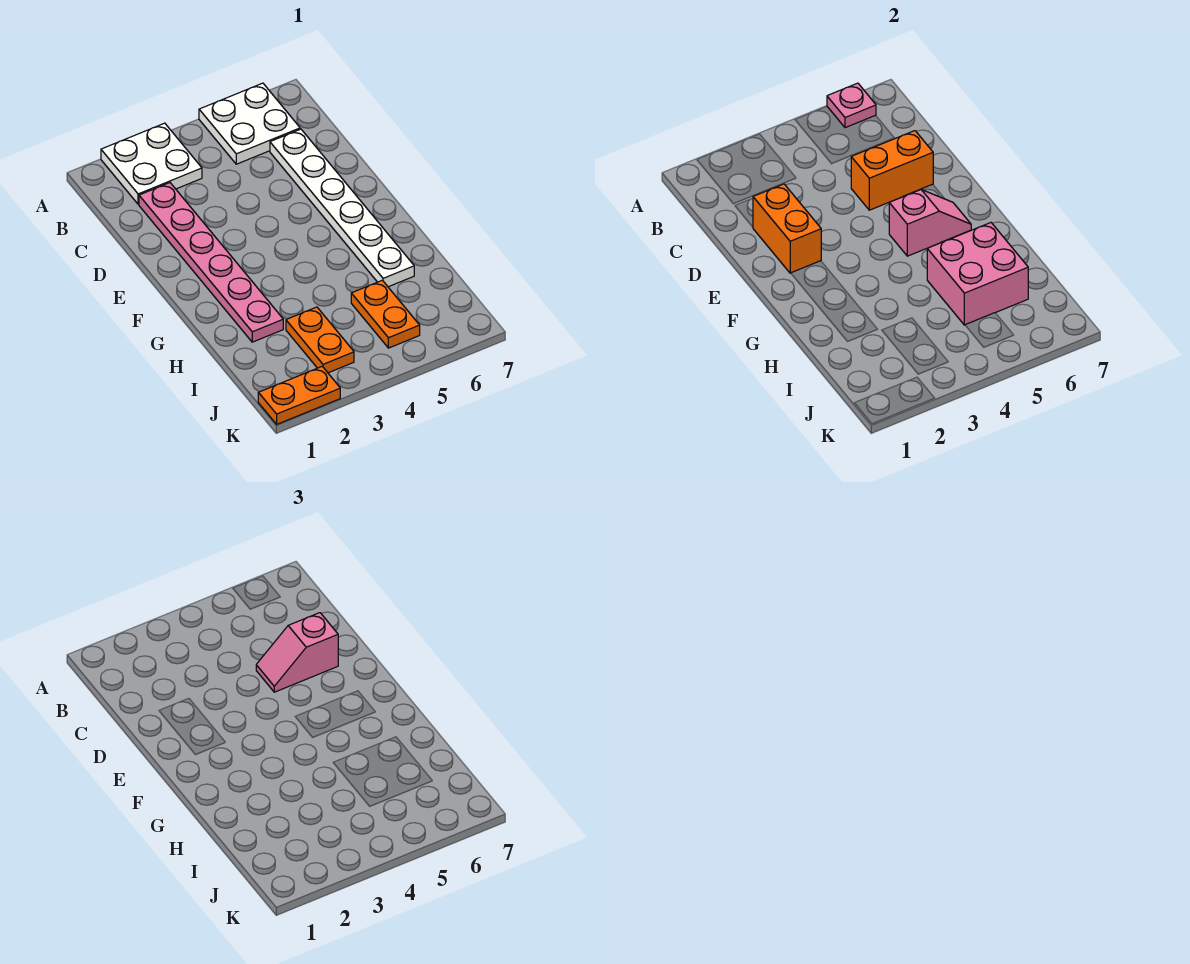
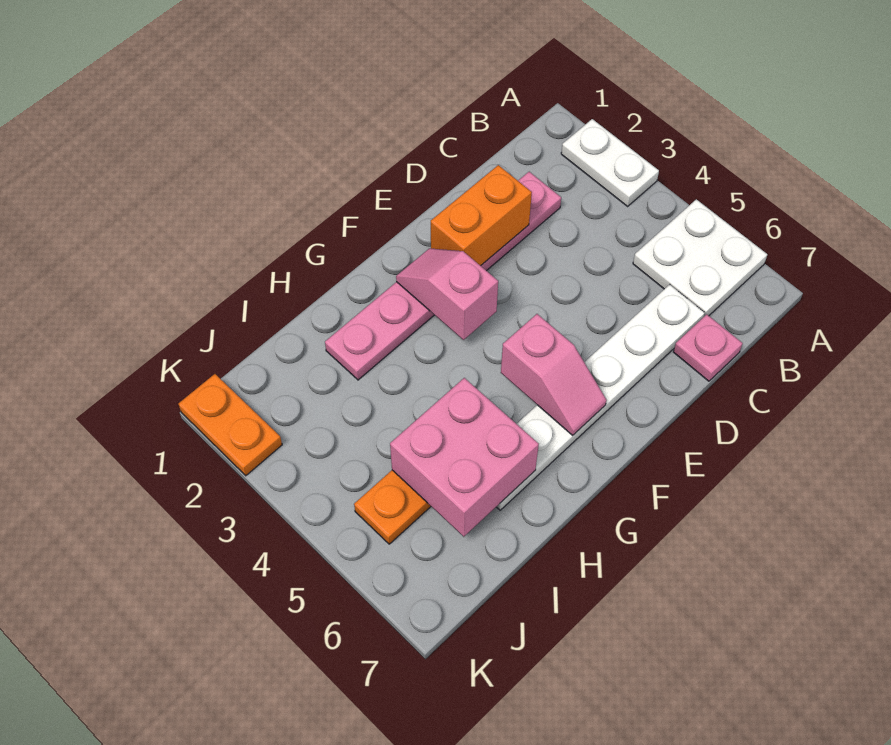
white plate A2:B3 level 1 -> white plate A2:A3 level 1
pink plate A6 level 2 -> pink plate C7 level 1
orange brick D5:D6 level 2 -> none
pink slope D5:D6 level 3 top 6 -> pink slope F2:F3 level 2 top 3
orange plate I3:J3 level 1 -> none

